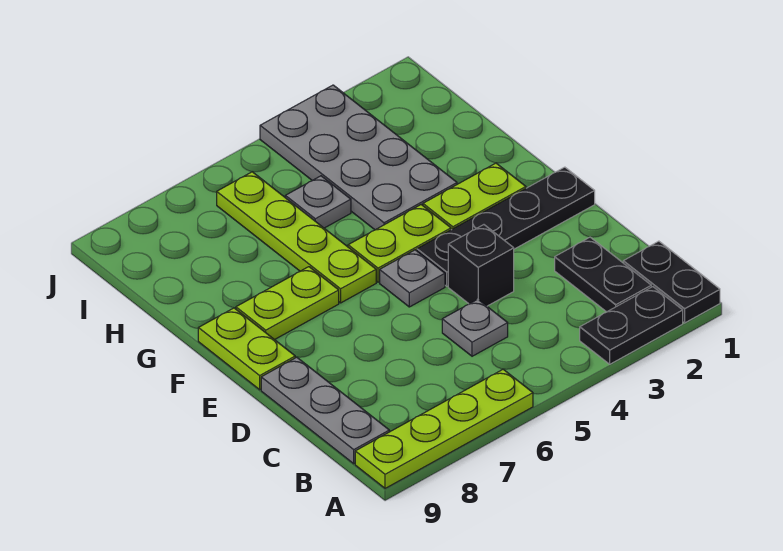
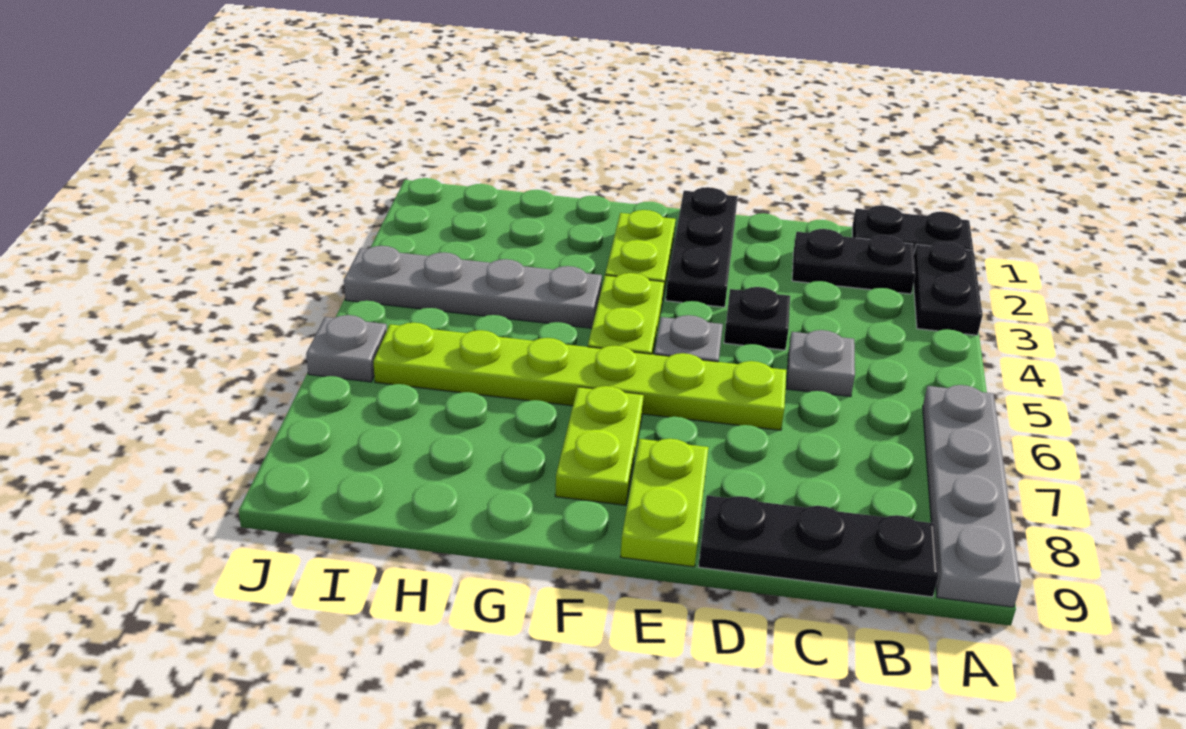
lime plate A6:A9 level 1 -> grey plate A6:A9 level 1
grey plate B9:D9 level 1 -> black plate B9:D9 level 1
black brick D4 level 1 -> black plate D4 level 1
black plate E1:E4 level 1 -> black plate E1:E3 level 1
lime plate E9:F9 level 1 -> lime plate E8:E9 level 1
lime plate F6:I6 level 1 -> lime plate D6:I6 level 1
grey plate G3:J4 level 1 -> grey plate G4:J4 level 1
grey plate H5 level 1 -> grey plate J6 level 1

